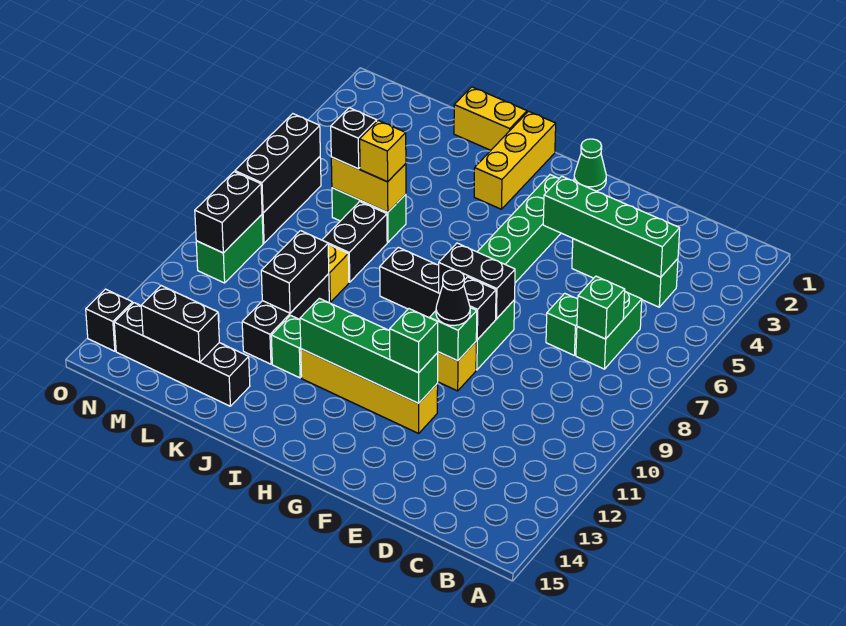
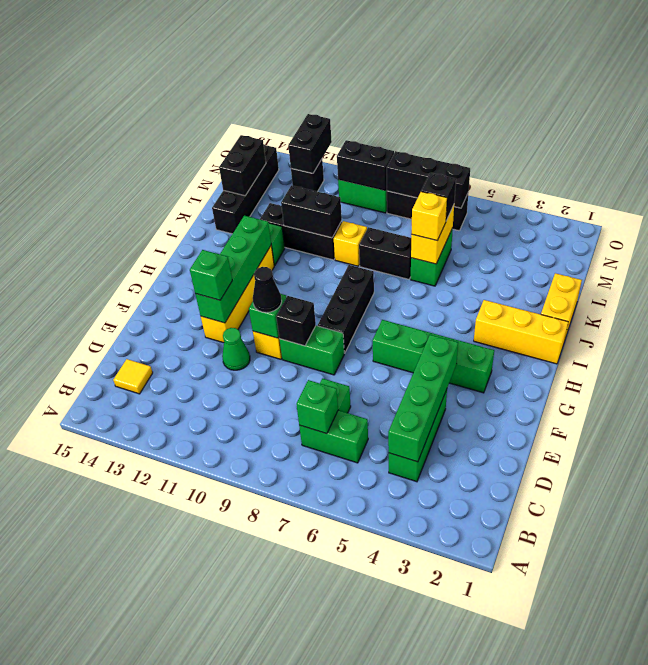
none -> yellow tile C14 level 1
black brick F8:G8 level 2 -> black brick N12:O12 level 2
green cone G1 level 1 -> green cone E11 level 1
black brick O14 level 1 -> black brick N12 level 1

